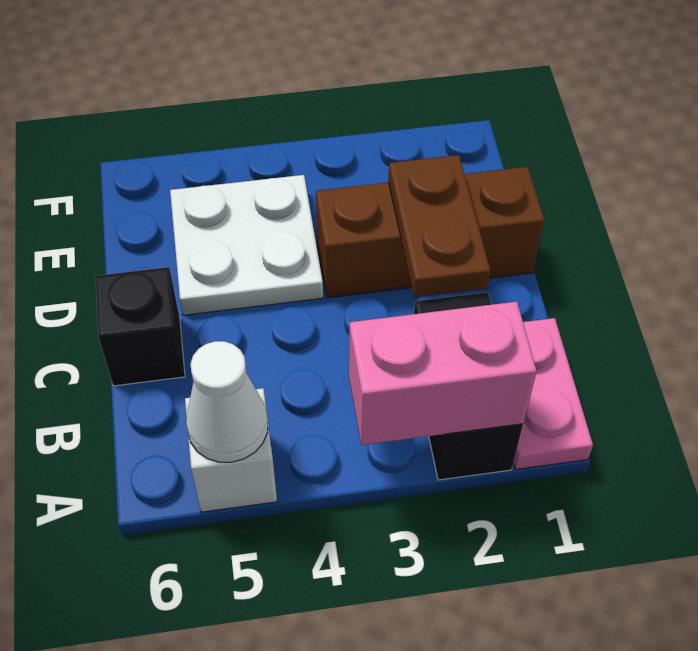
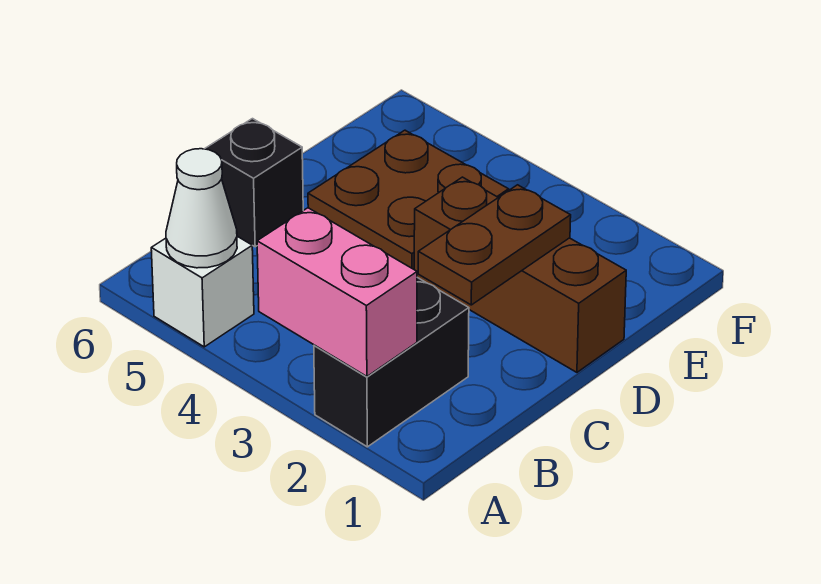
pink plate A1:B1 level 1 -> none
white plate D4:E5 level 1 -> brown plate D4:E5 level 1

